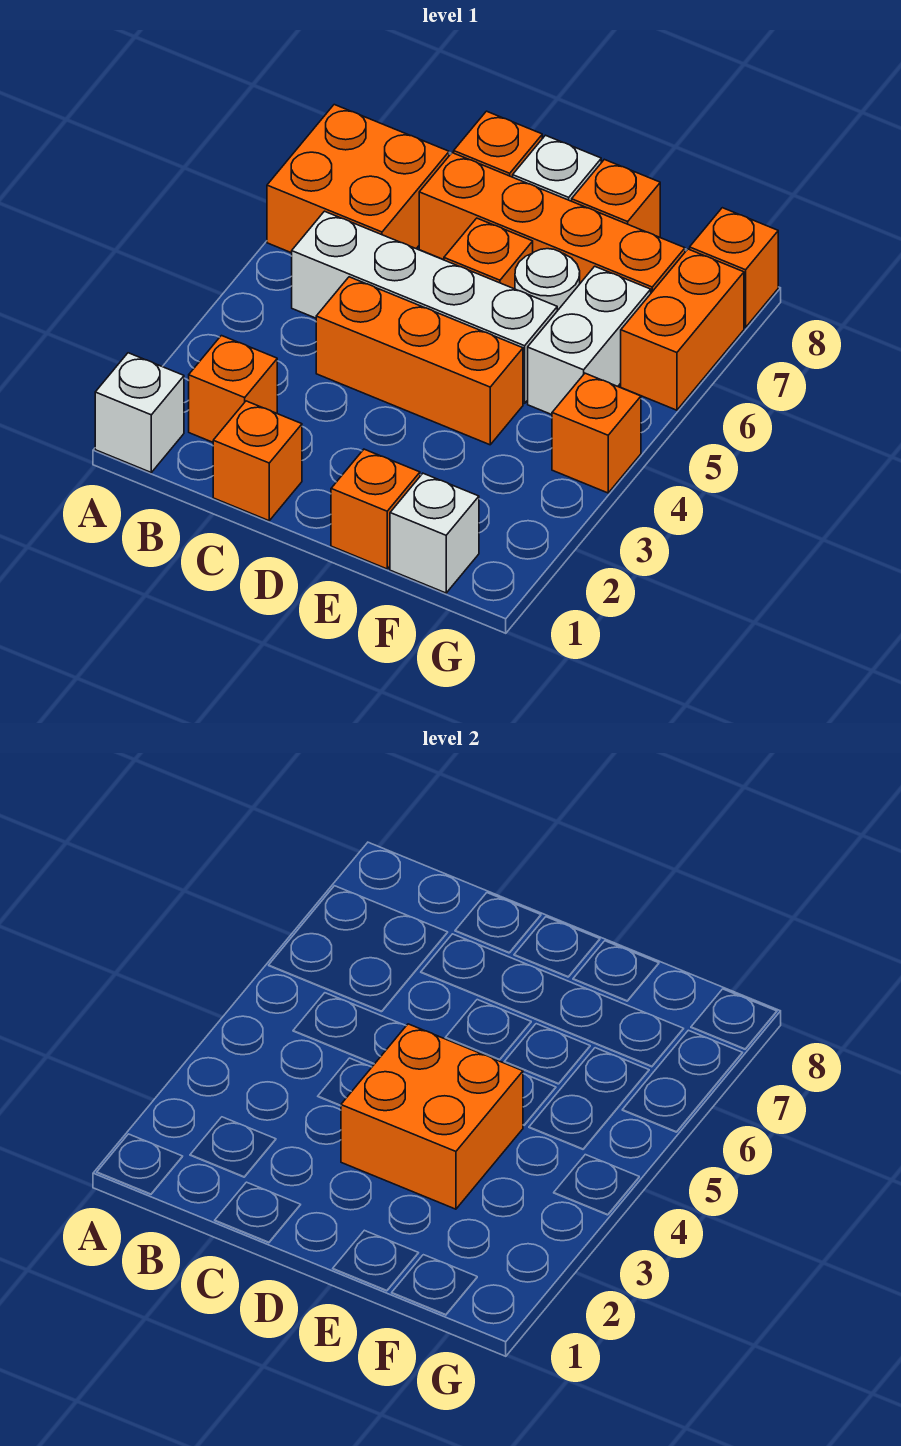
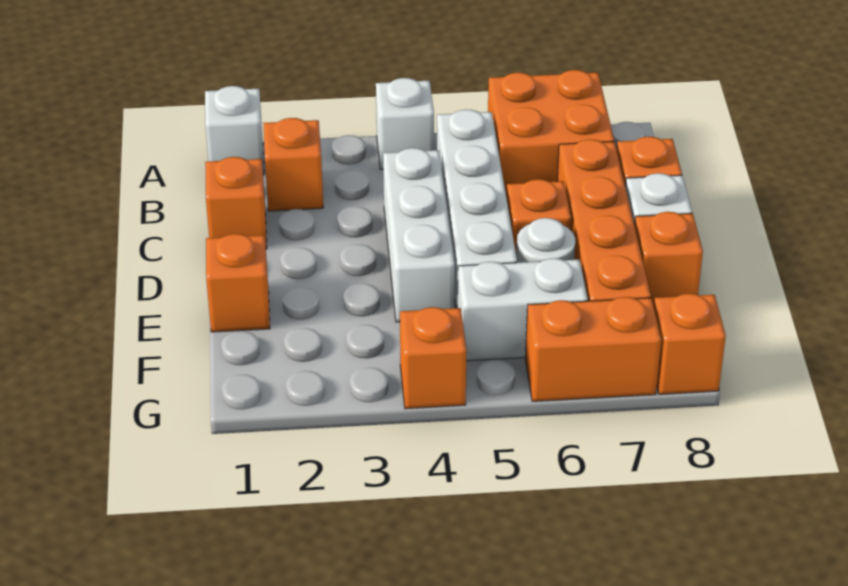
orange brick C4:E4 level 1 -> white brick C4:E4 level 1
orange brick D3:E4 level 2 -> none
white brick F1 level 1 -> white brick A4 level 1

